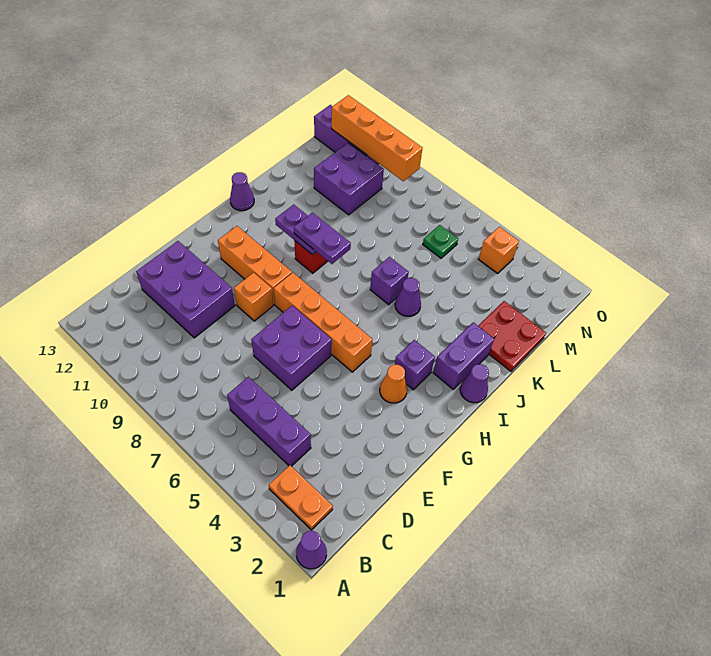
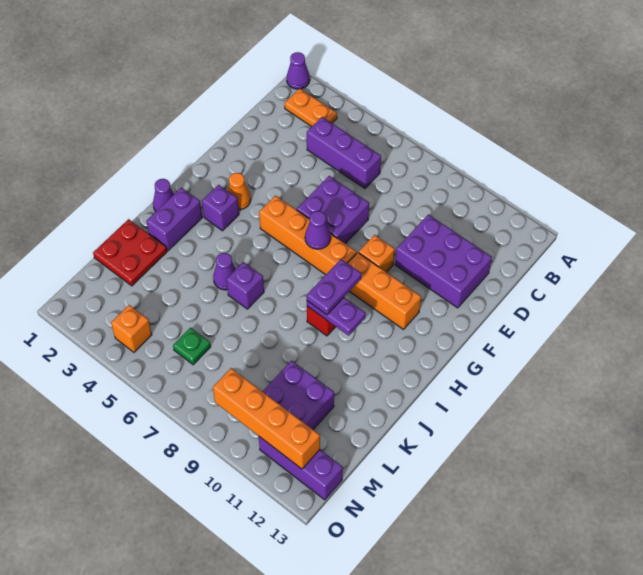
purple plate I8:I9 level 3 -> purple plate H9:I9 level 3
purple cone I13 level 1 -> purple cone G7 level 2

